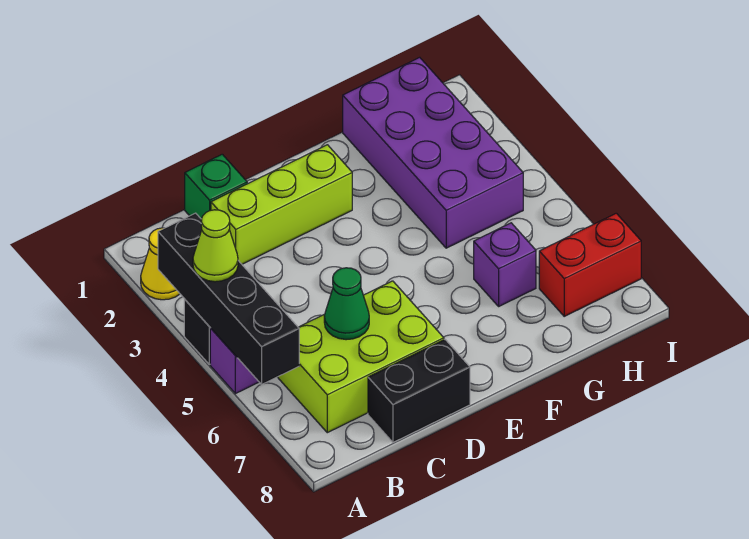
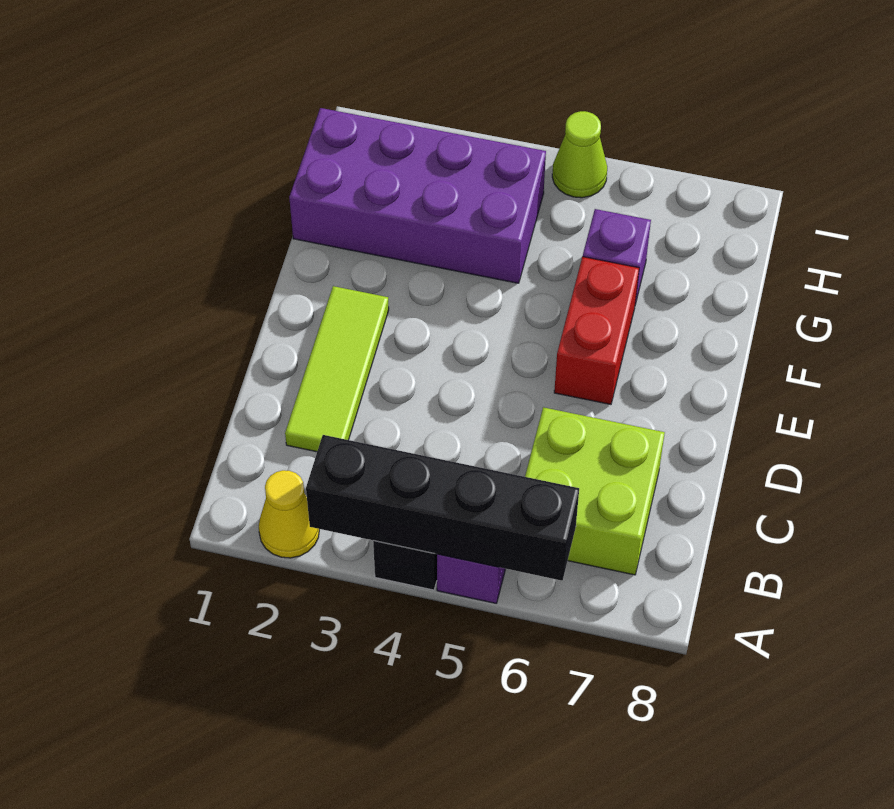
lime cone A4 level 3 -> lime cone I5 level 1
lime brick B6:D7 level 1 -> lime brick B6:C7 level 1
green brick C1 level 1 -> none
lime brick C2:E2 level 1 -> lime tile C2:E2 level 1
green cone C6 level 2 -> none
black brick C8:D8 level 1 -> none
red brick H7:I7 level 1 -> red brick E6:F6 level 1

